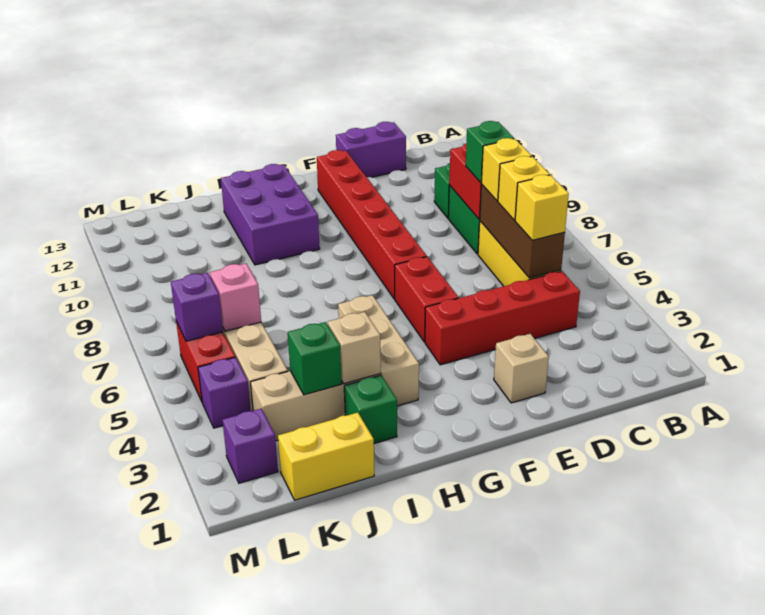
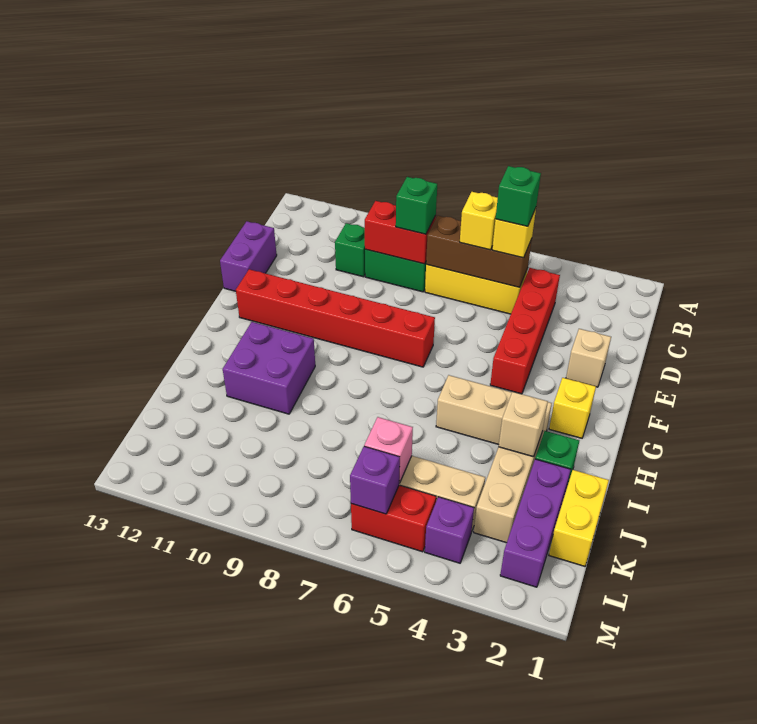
yellow brick C7 level 3 -> yellow brick G2 level 1
red brick F5:F6 level 1 -> none
purple brick H10:I12 level 1 -> purple brick H10:I11 level 1
green brick J3 level 2 -> green brick C5 level 4
purple brick L2 level 1 -> purple brick J2:L2 level 1

